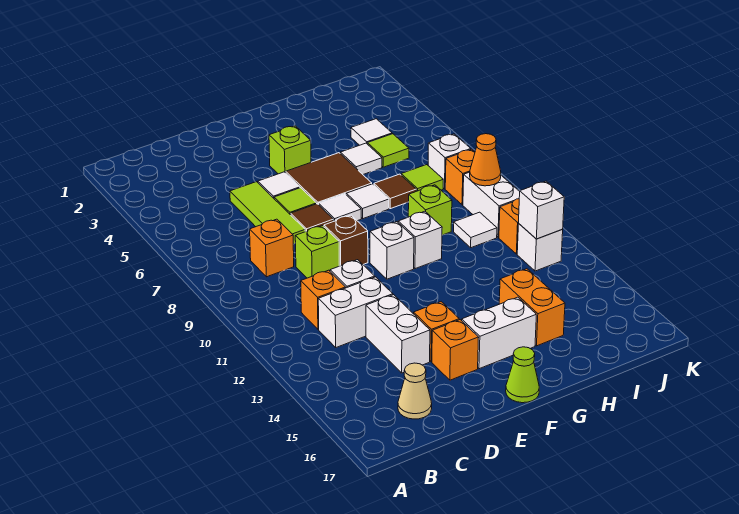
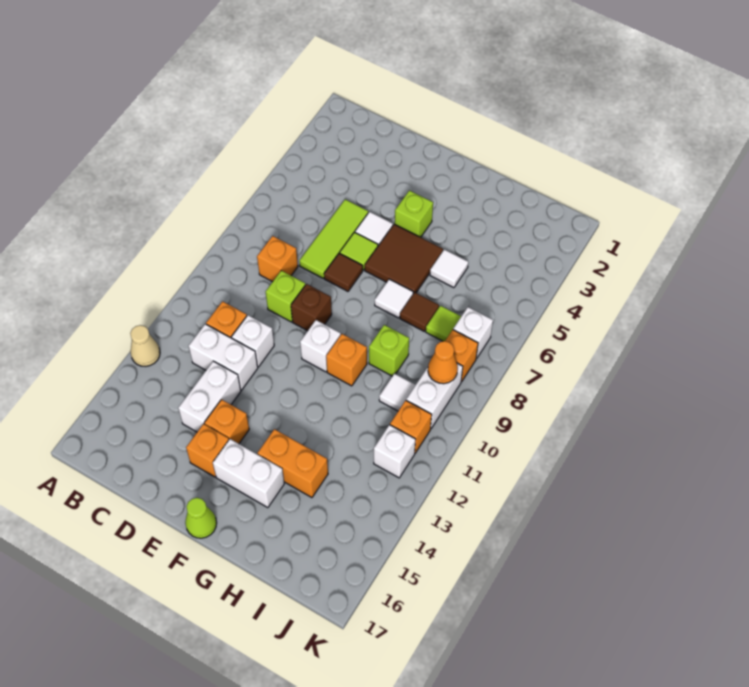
tan cone C16 level 1 -> tan cone A13 level 1
white tile F7 level 1 -> none
white brick G10 level 1 -> orange brick G10 level 1
orange brick H14:H15 level 1 -> orange brick G14:H14 level 1
white tile I4 level 1 -> none
lime tile I5 level 1 -> none
white brick J12 level 2 -> none

